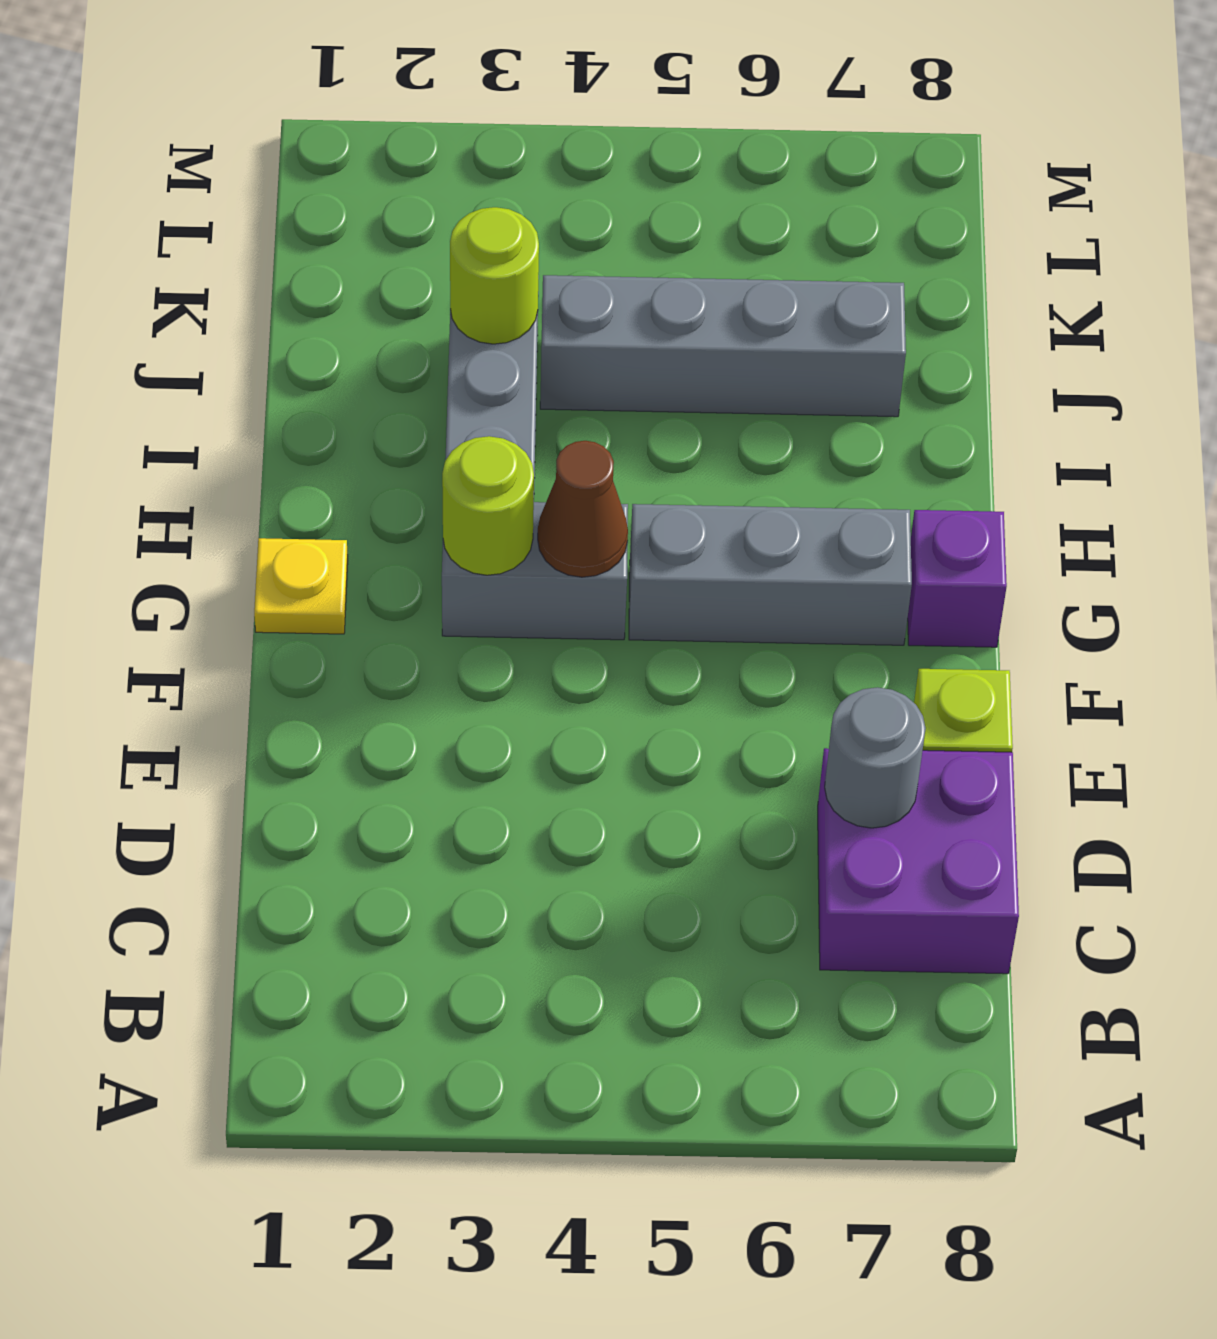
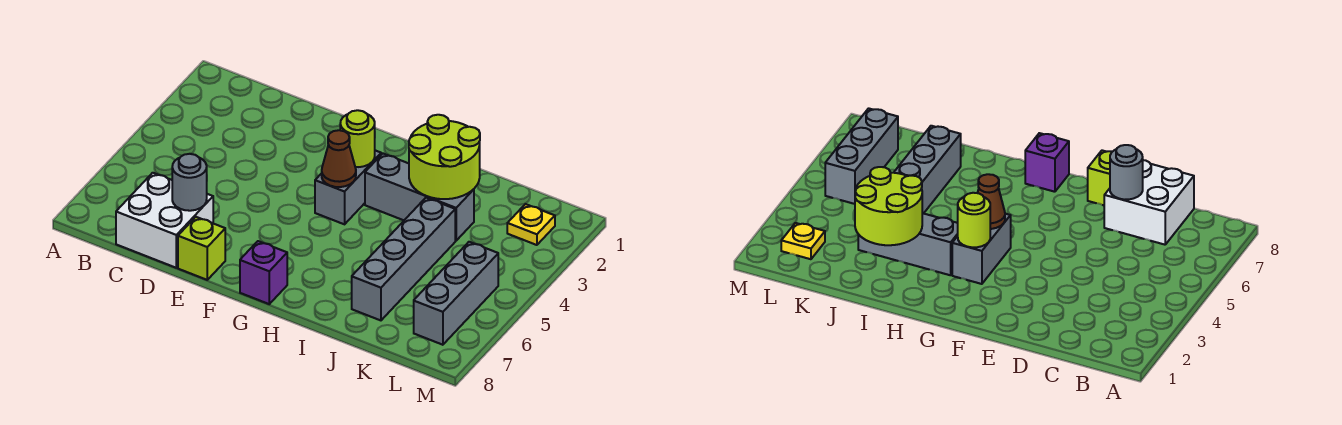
purple brick C7:D8 level 1 -> white brick C7:D8 level 1
yellow plate G1 level 1 -> yellow plate L2 level 1
grey brick G5:G7 level 1 -> grey brick L5:L7 level 1
lime round brick J3 level 2 -> lime round brick I2:J3 level 2

